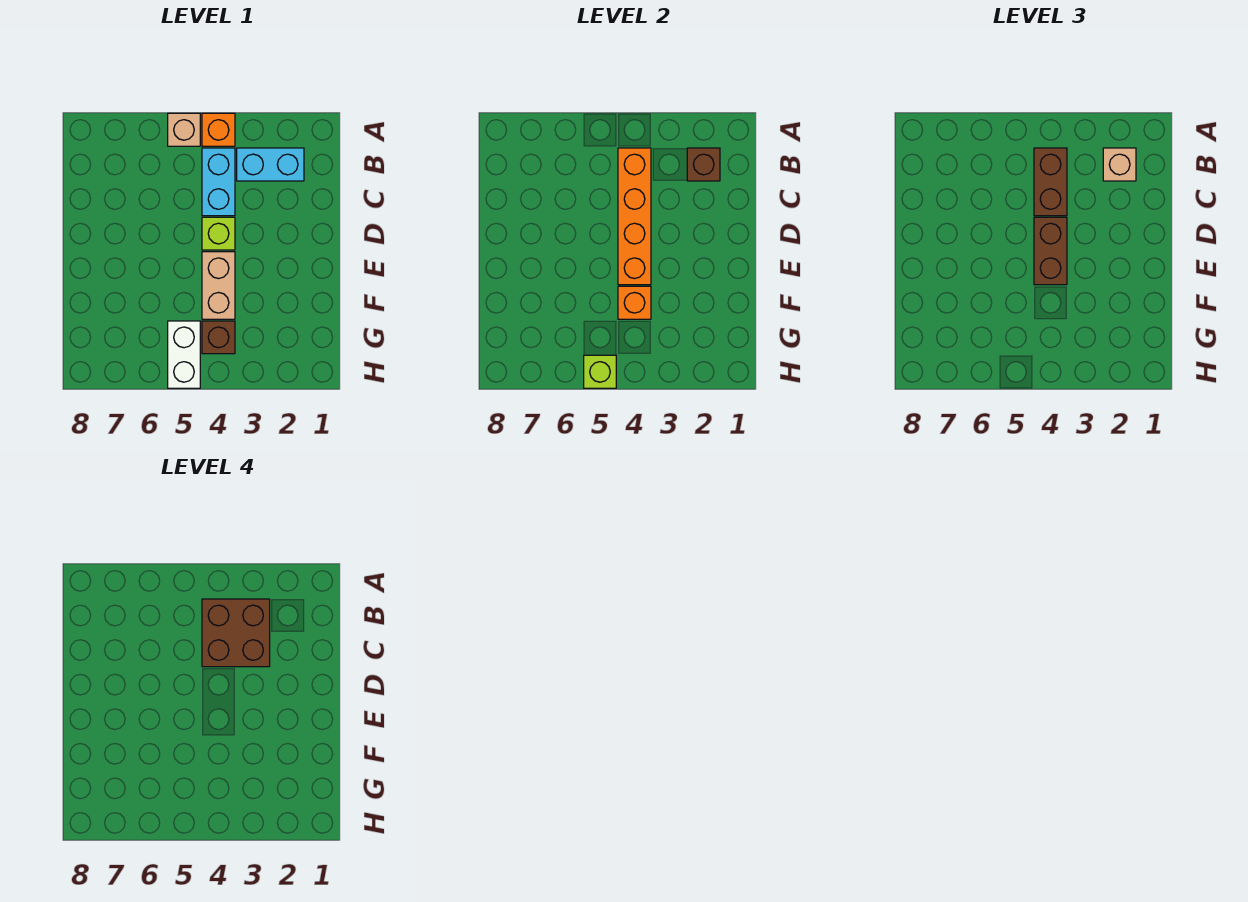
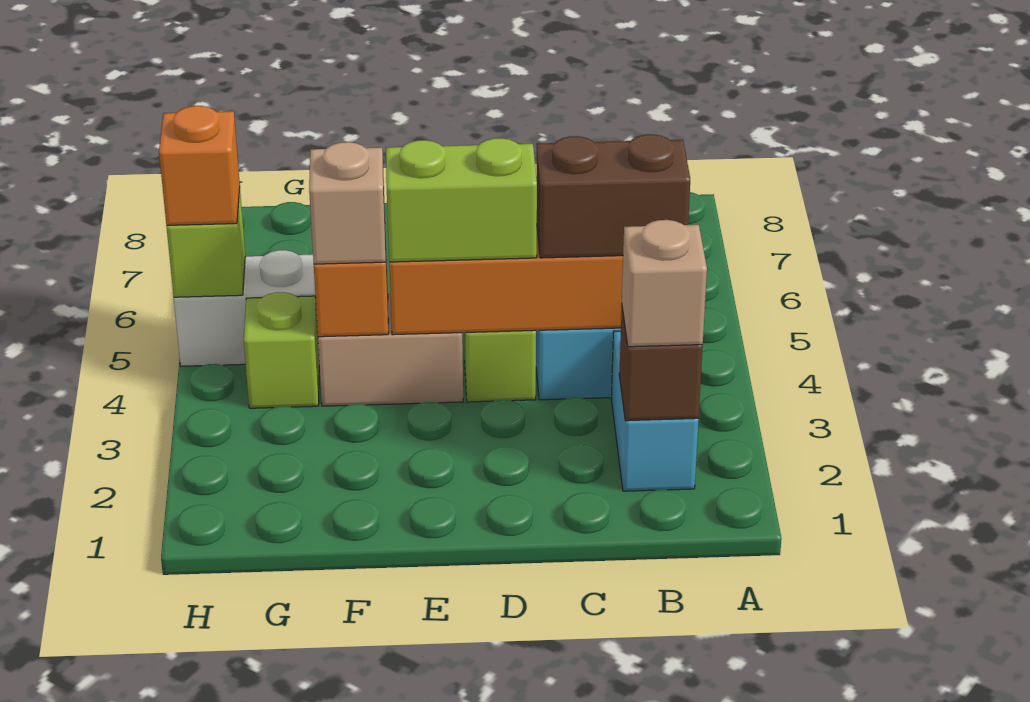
orange brick A4 level 1 -> orange brick H5 level 3
tan brick A5 level 1 -> tan brick F4 level 3
brown brick B3:C4 level 4 -> none
brown brick D4:E4 level 3 -> lime brick D4:E4 level 3
brown brick G4 level 1 -> lime brick G4 level 1

